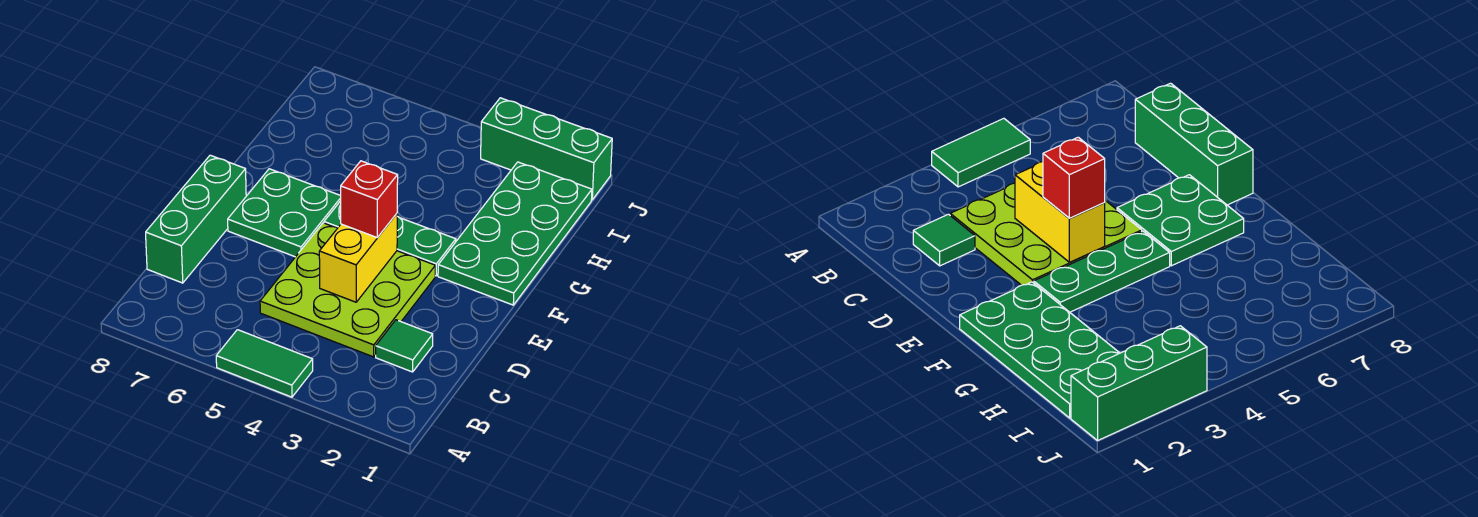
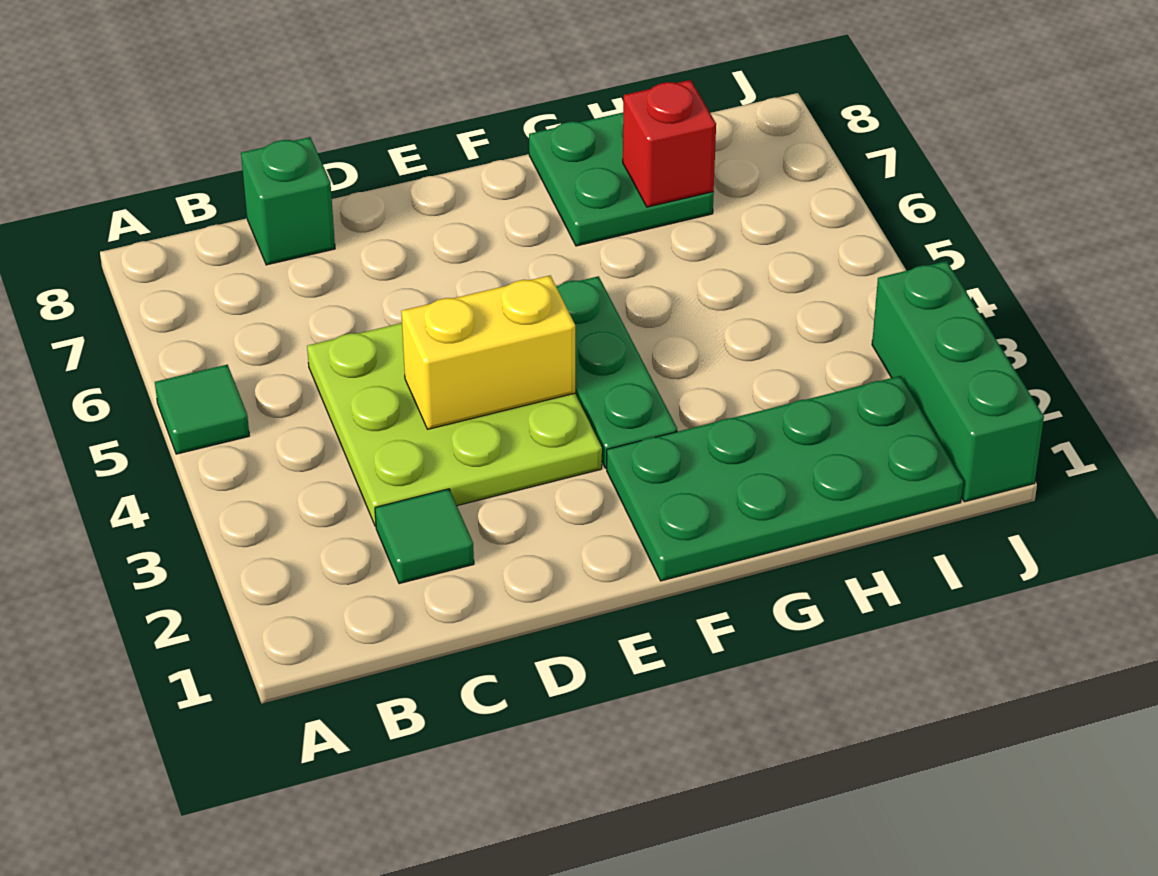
green tile A4:A5 level 1 -> green tile A5 level 1
green brick C8:E8 level 1 -> green brick C8 level 1
red brick E4 level 3 -> red brick H7 level 2
green plate E6:F7 level 1 -> green plate G7:H8 level 1

